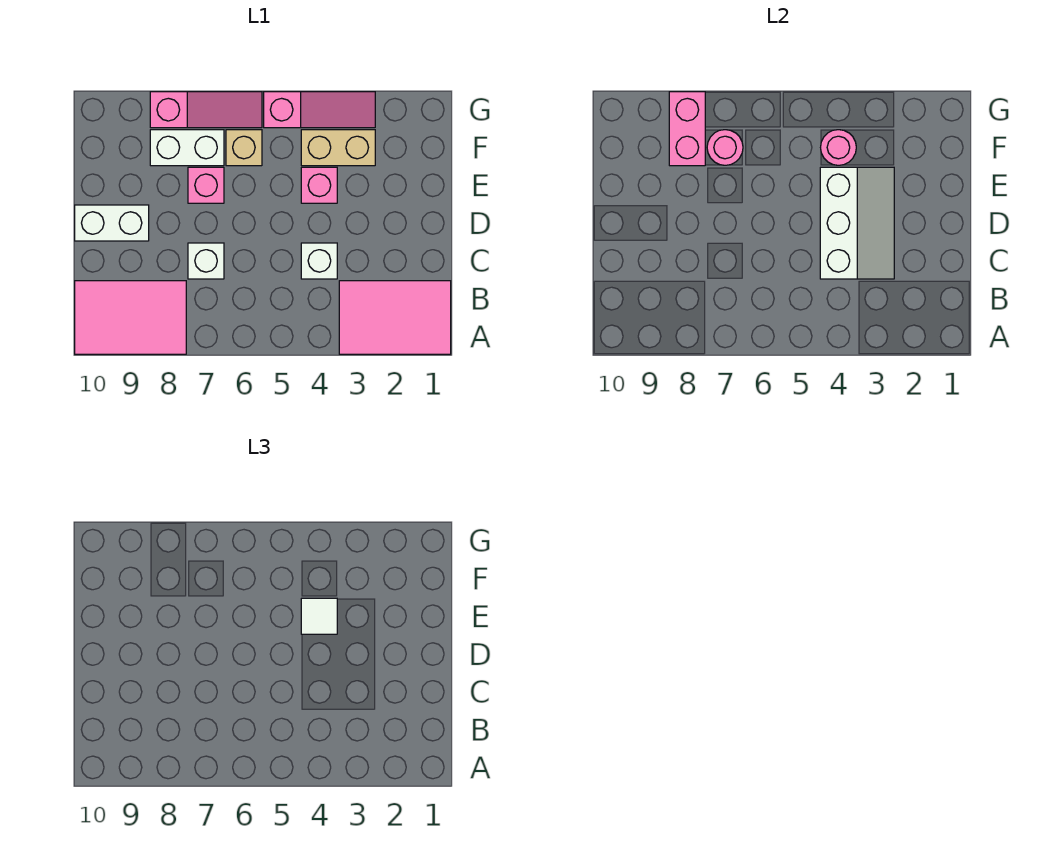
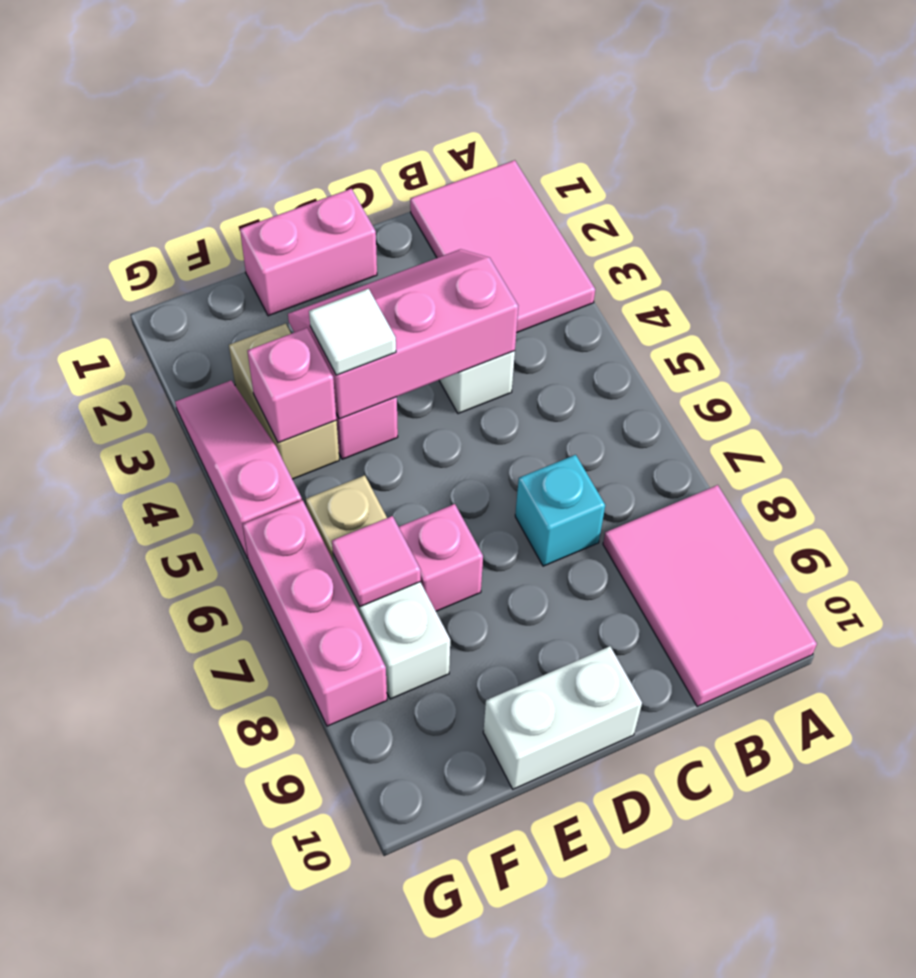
white slope C3:E4 level 2 top 4 -> pink slope C3:E4 level 2 top 4
white brick C7 level 1 -> cyan brick C7 level 1
white brick D9:D10 level 1 -> white brick D10:E10 level 1
pink round brick F4 level 2 -> pink brick F4 level 2
pink round brick F7 level 2 -> pink tile F7 level 2
pink brick F8:G8 level 2 -> pink brick D1:E1 level 1
pink slope G6:G8 level 1 top 8 -> pink brick G6:G8 level 1

